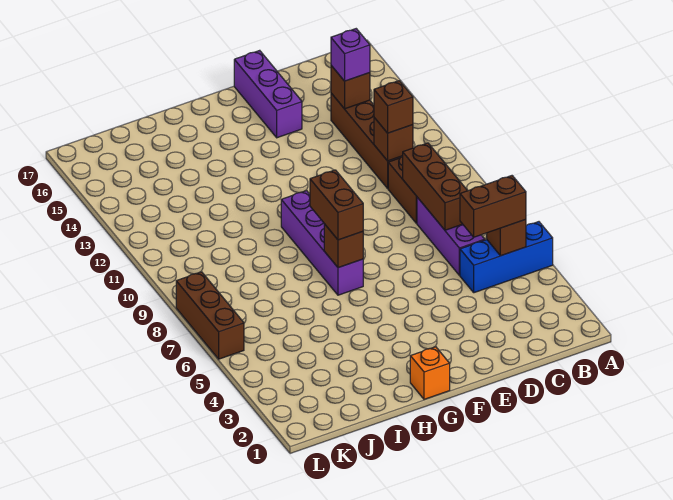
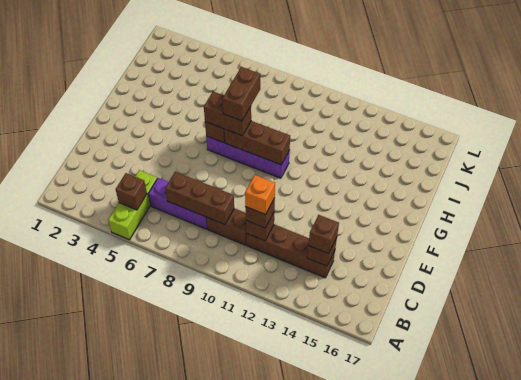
blue brick A5:C5 level 1 -> lime brick A5:C5 level 1
brown brick B5:C5 level 3 -> brown brick G8:H8 level 4
purple brick C14 level 3 -> brown brick C14 level 3
purple brick E15:E17 level 1 -> none
orange brick G1 level 1 -> orange brick C11 level 4
brown brick L6:L8 level 1 -> brown brick G8:G10 level 2

